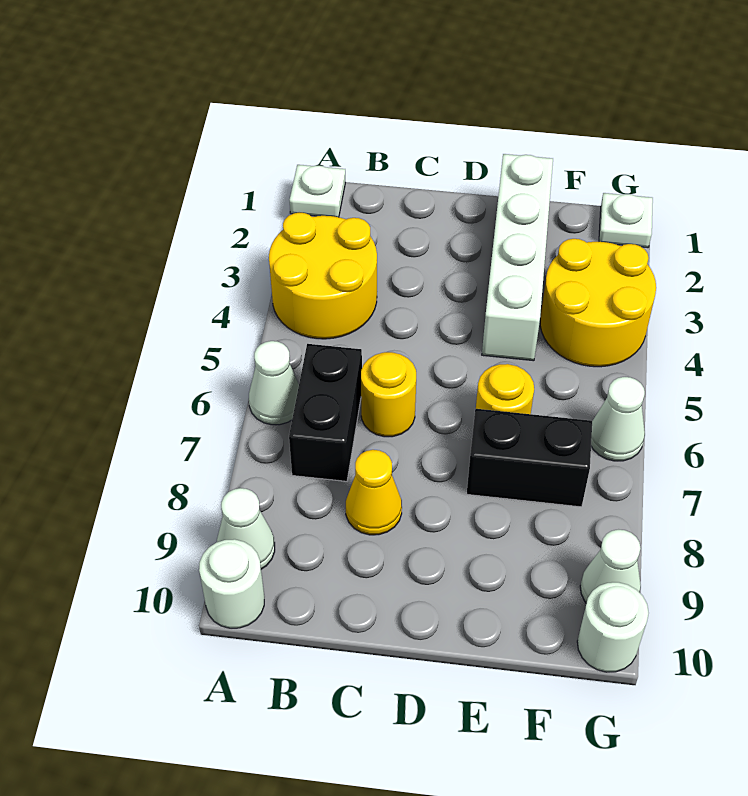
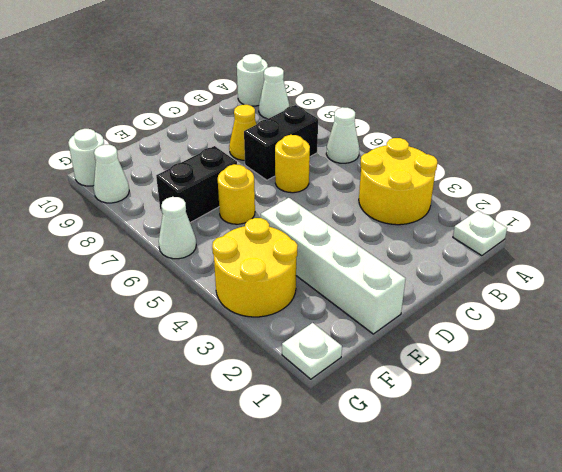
black brick B6:B7 level 1 -> black brick B7:C7 level 1

